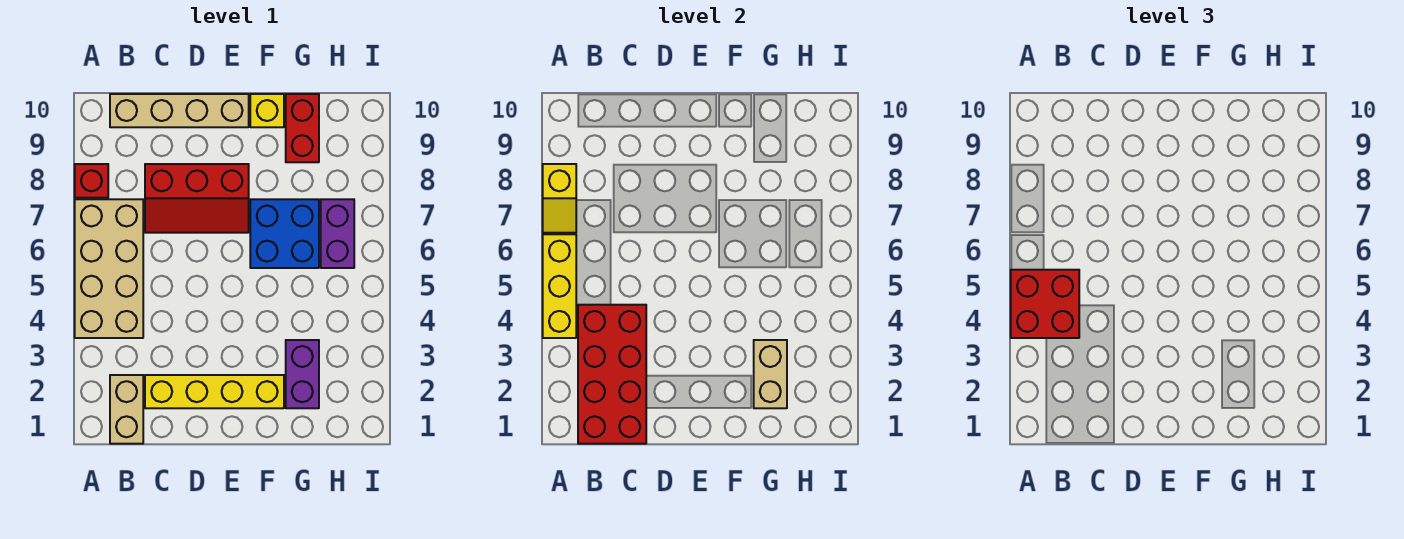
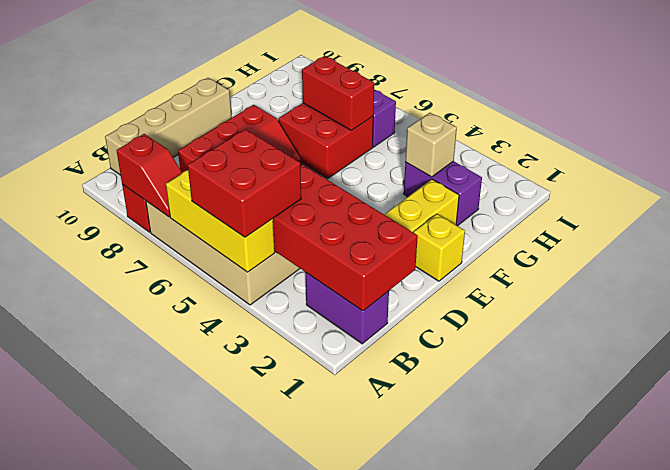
yellow slope A7:A8 level 2 top 8 -> red slope A7:A8 level 2 top 8
tan brick B1:B2 level 1 -> purple brick B1:B2 level 1
blue brick F6:G7 level 1 -> red brick F6:G7 level 1
yellow brick F10 level 1 -> yellow brick E1 level 1
tan brick G2:G3 level 2 -> tan brick G3 level 2
red brick G9:G10 level 1 -> red brick G6:G7 level 2

